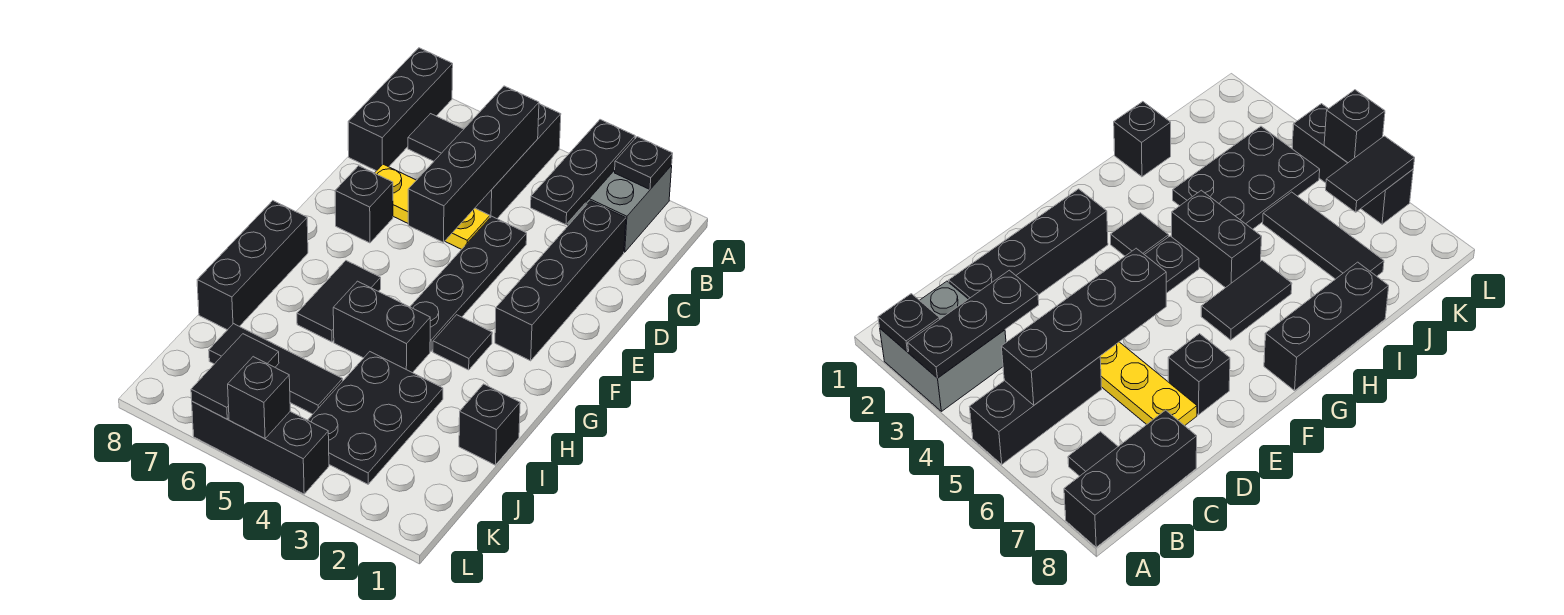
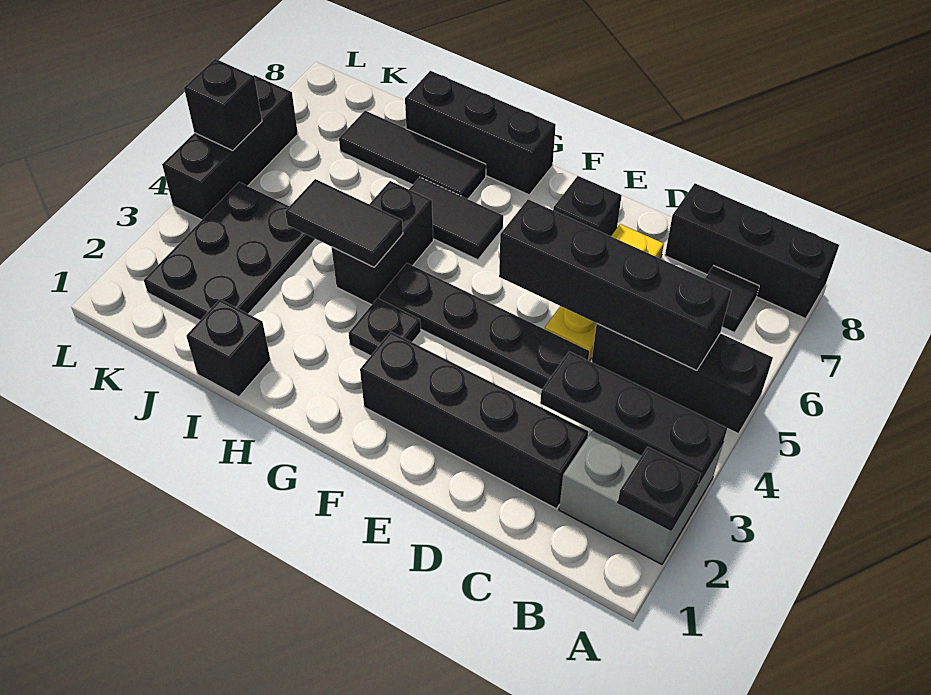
black tile G3 level 1 -> black plate G3 level 1
black plate I3:K4 level 1 -> black plate J2:K4 level 1
black tile J5:J7 level 1 -> black tile H7:J7 level 1
black tile K6:L6 level 2 -> black tile H4:I4 level 2

